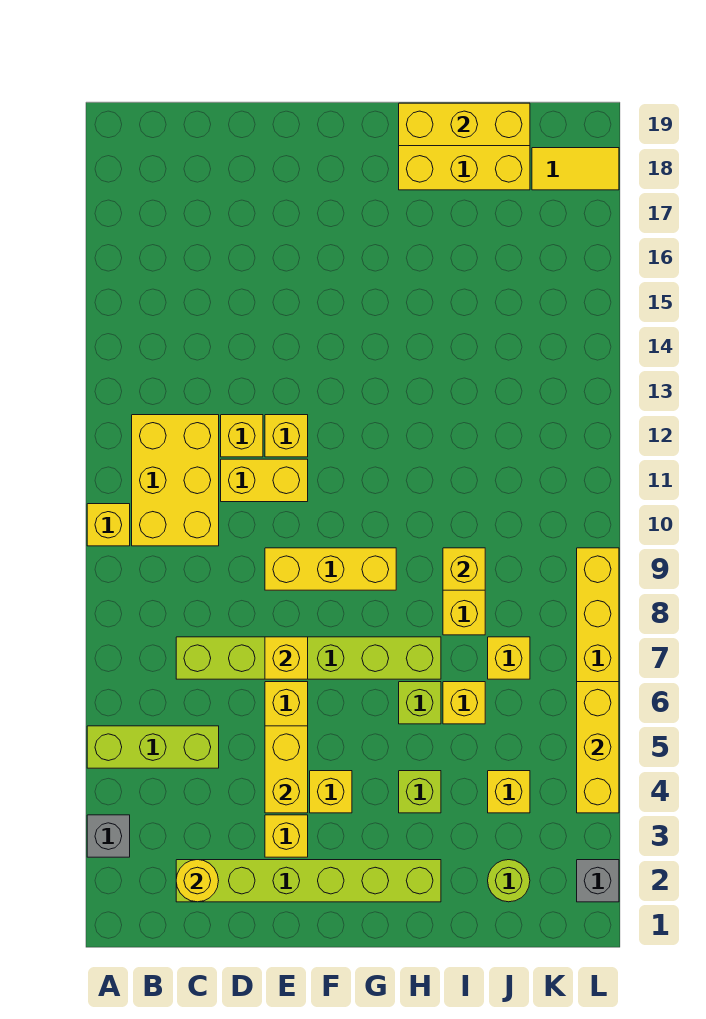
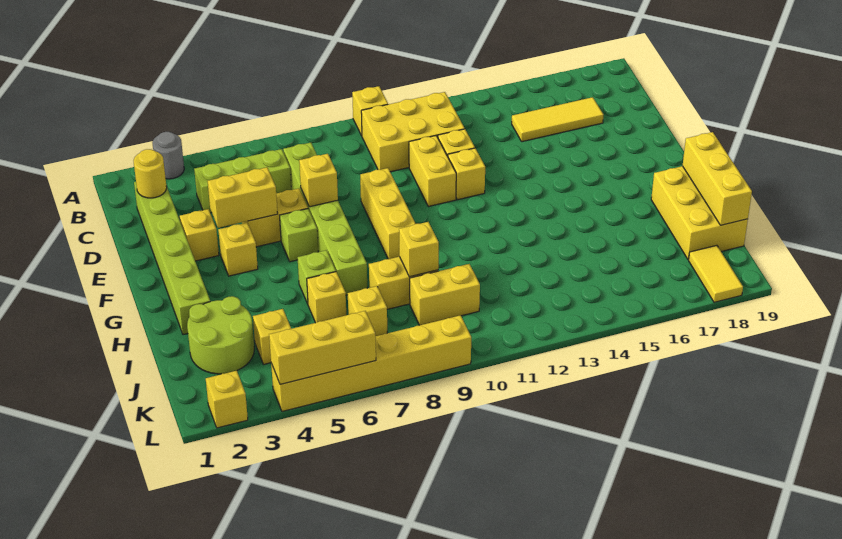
grey brick A3 level 1 -> grey round brick A3 level 1
lime brick A5:C5 level 1 -> lime brick C4:C6 level 1
none -> yellow tile C15:C17 level 1
lime brick H4 level 1 -> lime brick F6 level 1
lime round brick J2 level 1 -> lime round brick I2:J3 level 1
none -> yellow brick J9:J10 level 1
grey brick L2 level 1 -> yellow brick L2 level 1

